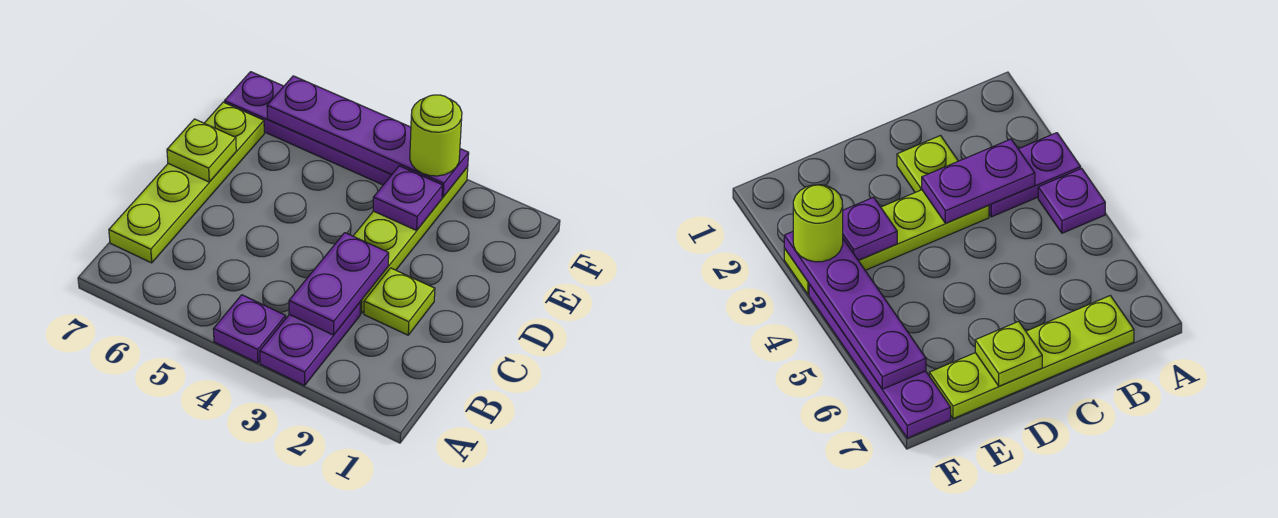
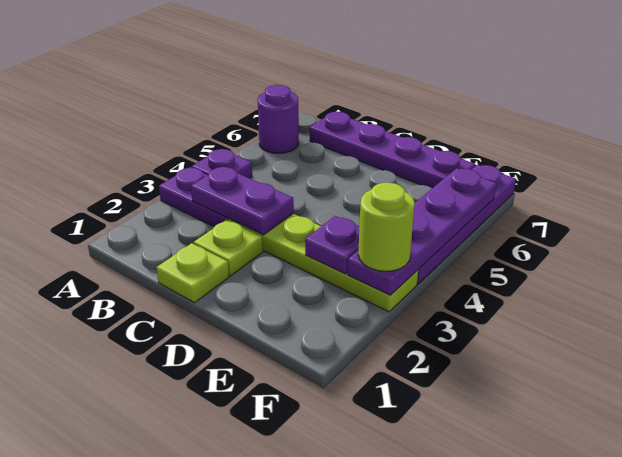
none -> purple round brick A6 level 1
lime plate B7:E7 level 1 -> purple plate B7:E7 level 1
lime plate D7 level 2 -> lime plate C1 level 1

